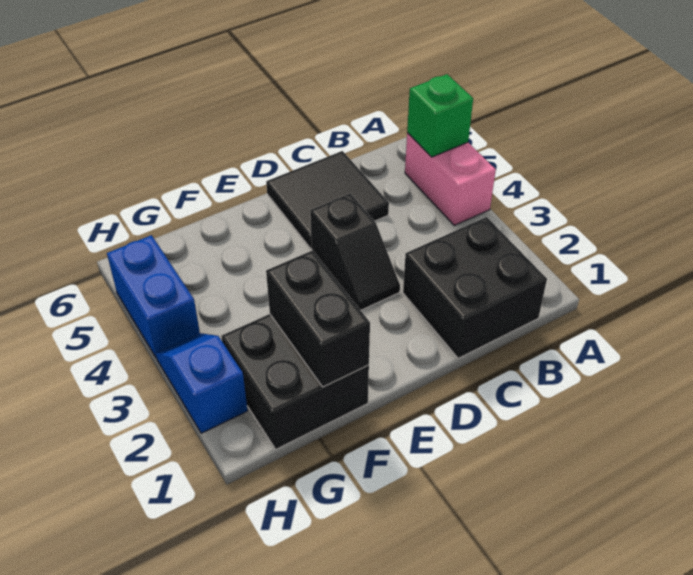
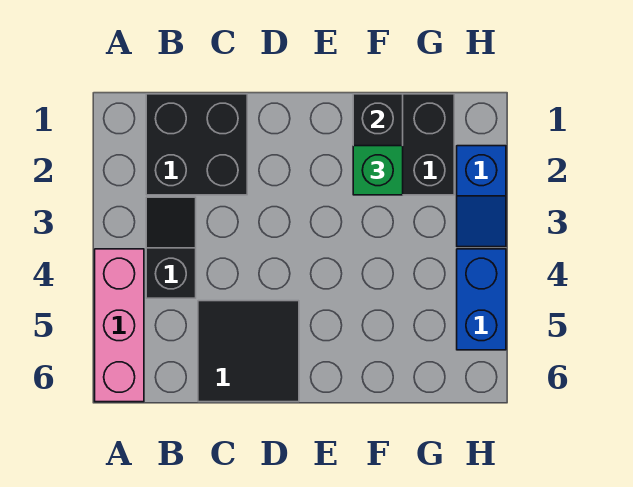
pink brick A4:A5 level 1 -> pink brick A4:A6 level 1
green brick A5 level 2 -> green brick F2 level 3
black slope D3:D4 level 1 top 4 -> black slope B3:B4 level 1 top 4

